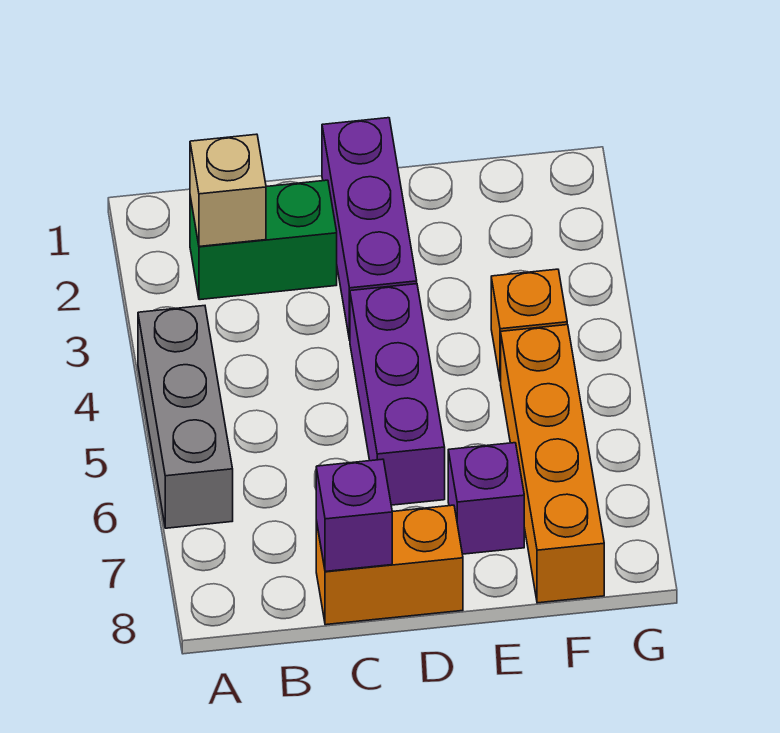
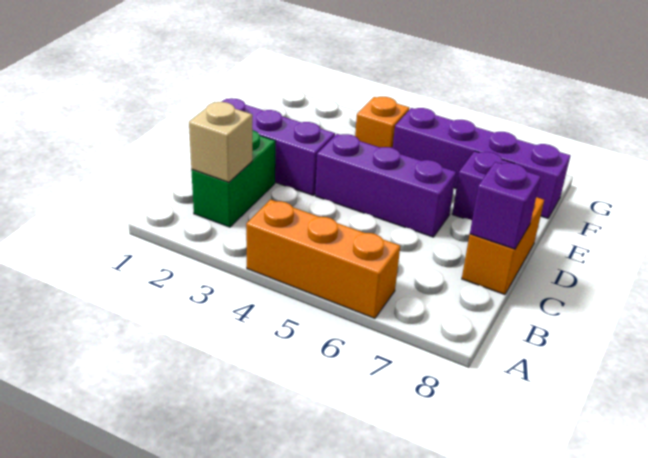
grey brick A4:A6 level 1 -> orange brick A4:A6 level 1
orange brick F5:F8 level 1 -> purple brick F5:F8 level 1

